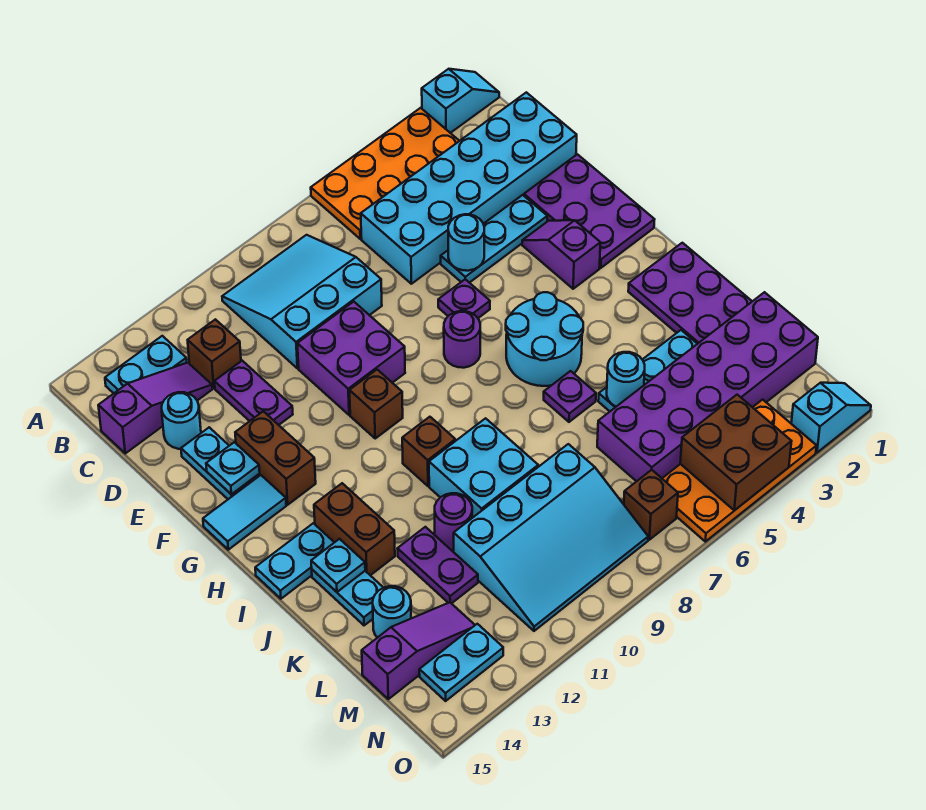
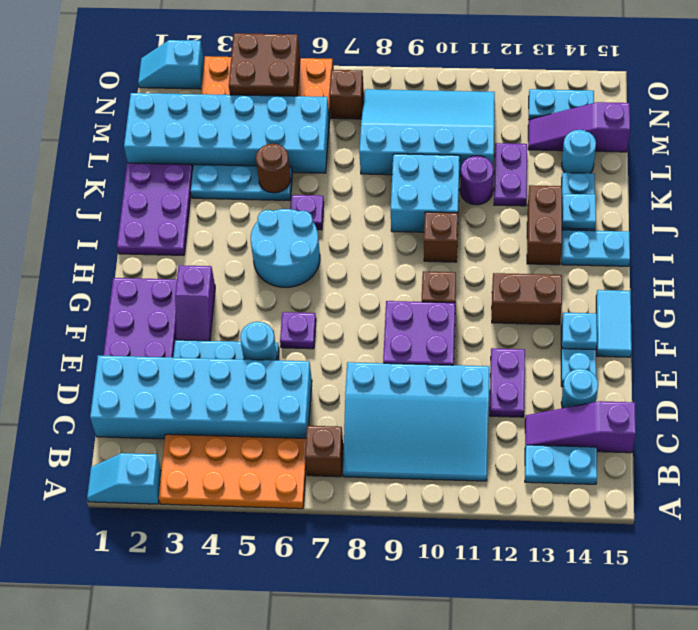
cyan slope B8:D10 level 1 top D -> cyan slope B8:D11 level 1 top D
brown brick C12 level 1 -> brown brick B7 level 1
brown brick F13:G13 level 1 -> brown brick G12:G13 level 1
purple round brick G7 level 1 -> none
cyan tile G14:G15 level 1 -> cyan tile F15:G15 level 1
cyan round brick K5 level 2 -> brown round brick K5 level 2
purple brick L1:M6 level 1 -> cyan brick L1:M6 level 1

